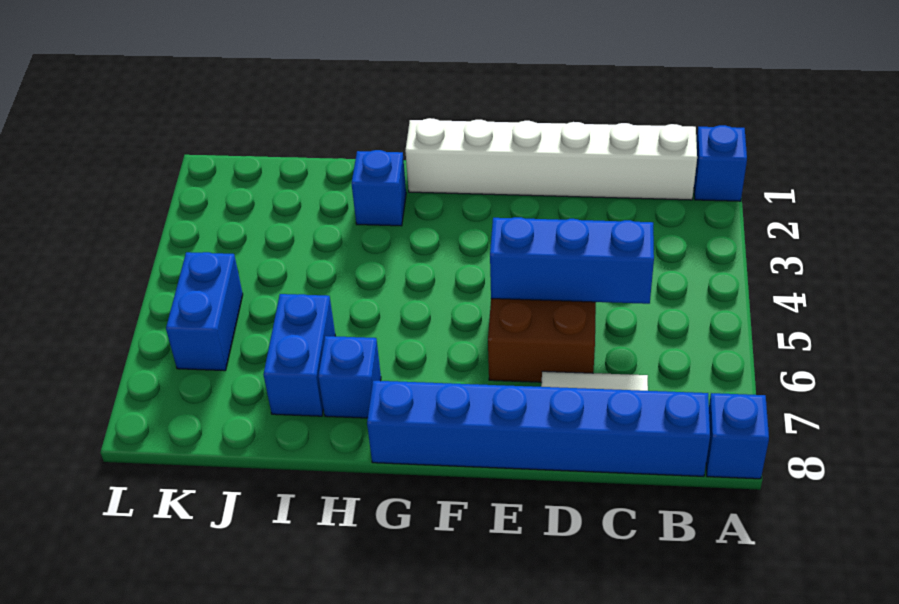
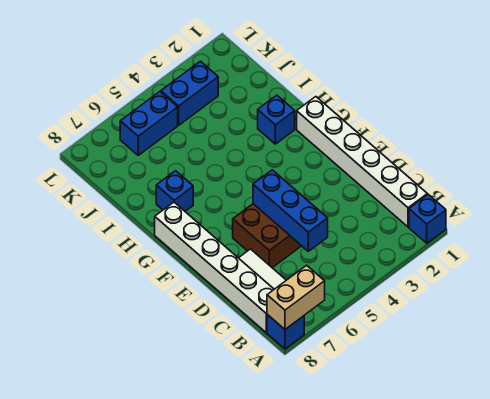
none -> tan brick A7:A8 level 2
blue brick B8:G8 level 1 -> white brick B8:G8 level 1
blue brick I6:I7 level 1 -> blue brick K3:K4 level 1

